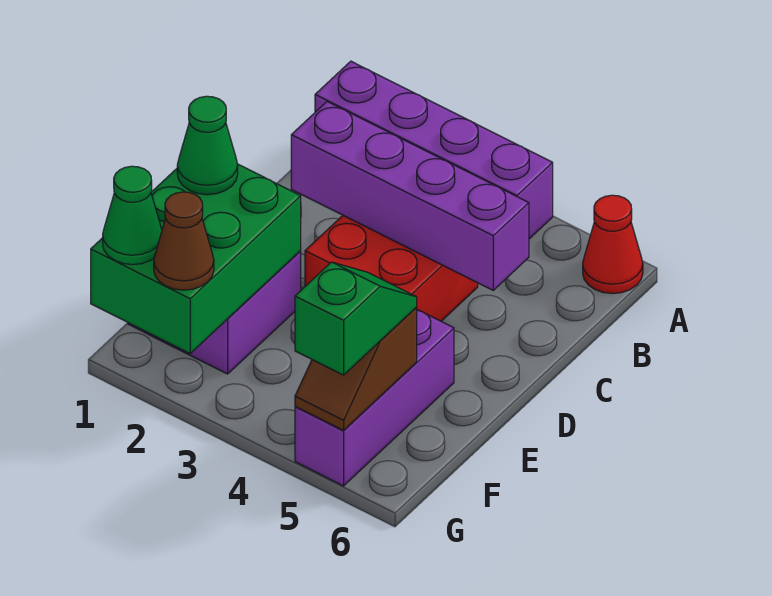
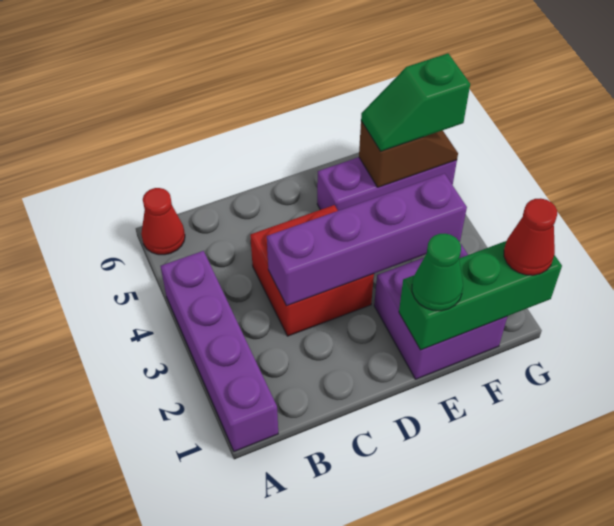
purple brick C2:C5 level 2 -> purple brick C3:F3 level 2
green brick E1:G2 level 2 -> green brick E1:G1 level 2
green cone G1 level 3 -> red cone G1 level 3
brown cone G2 level 3 -> none

